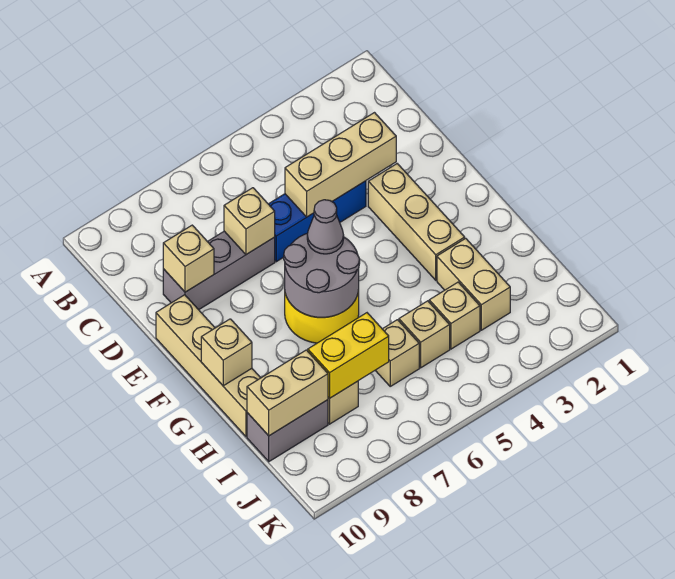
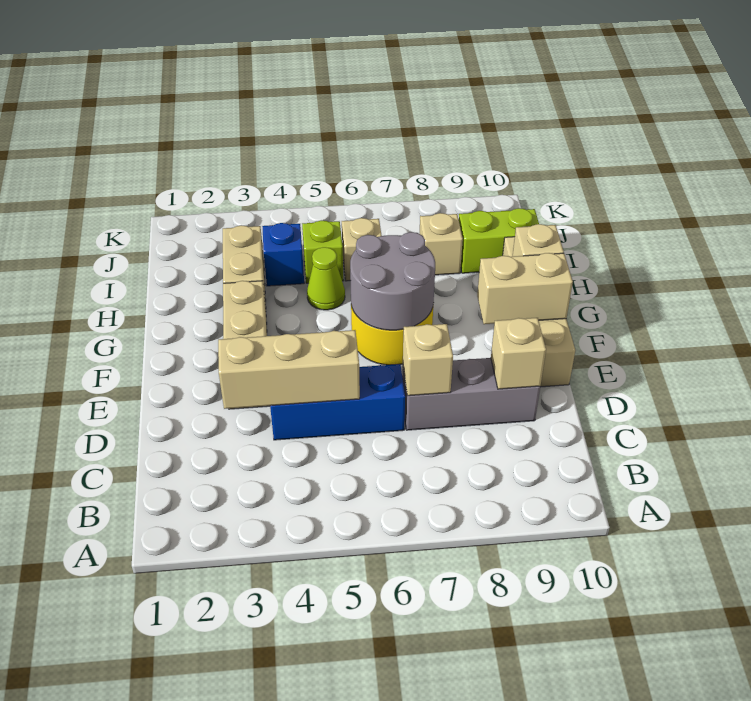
grey cone F6 level 3 -> none
none -> lime cone H5 level 1
tan brick I4 level 1 -> blue brick I4 level 1
tan brick I5 level 1 -> lime brick I5 level 1
yellow brick I7:I8 level 2 -> none
grey brick I9:I10 level 1 -> lime brick I9:I10 level 1
tan brick I9:I10 level 2 -> tan brick F9:F10 level 2

